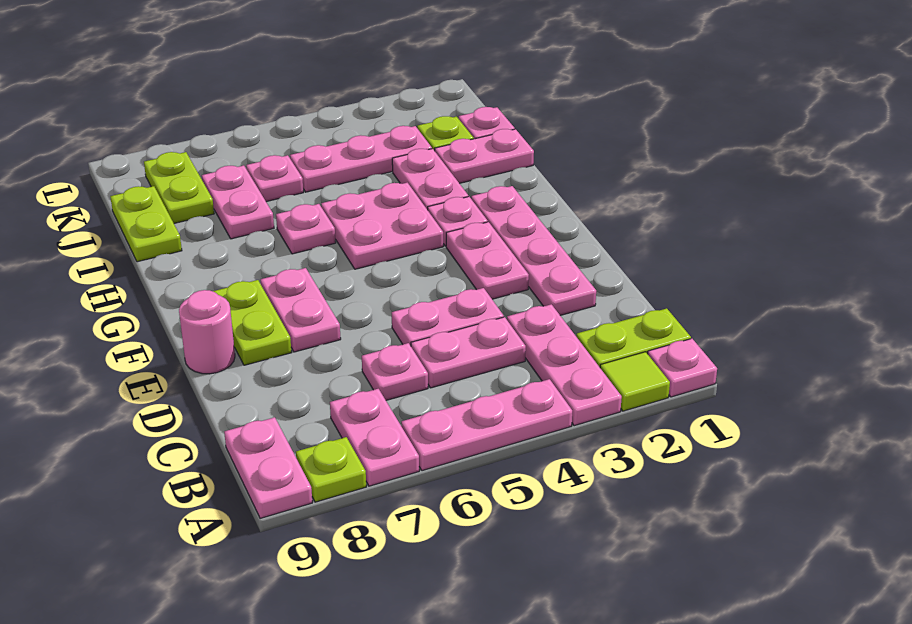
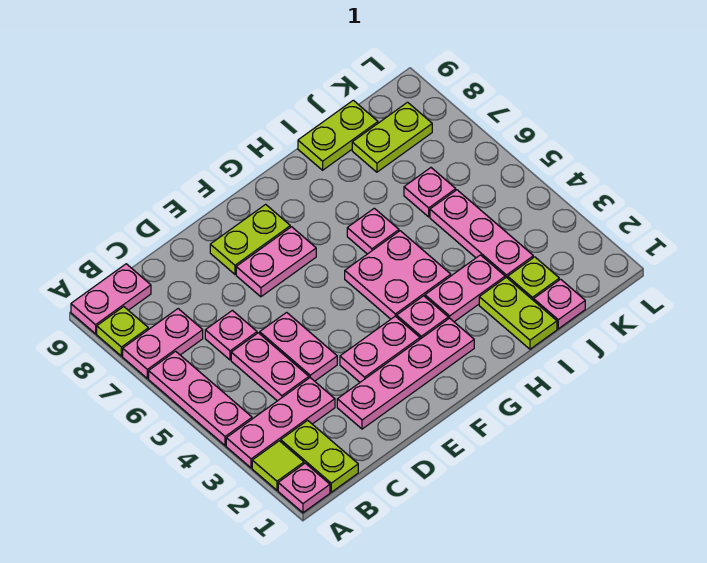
pink round brick E9 level 1 -> none
pink plate I1:I2 level 1 -> lime plate I1:I2 level 1
pink plate I7:J7 level 1 -> none

